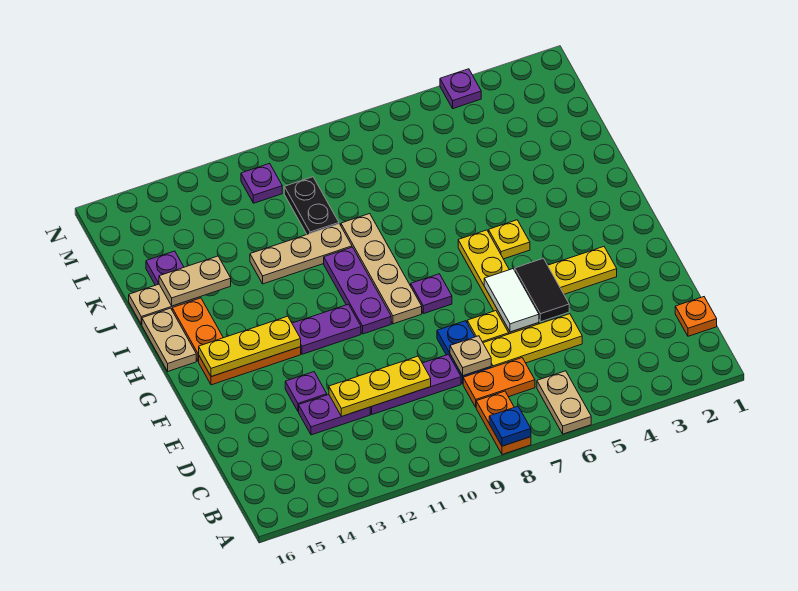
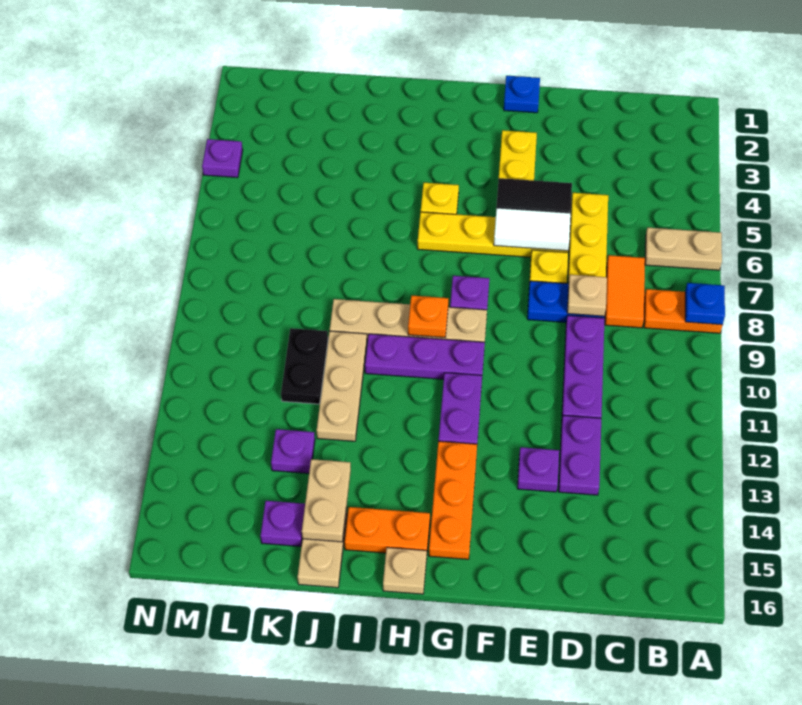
orange plate C1 level 1 -> orange plate H9 level 2
orange plate C7:C8 level 1 -> orange tile C7:C8 level 1
yellow plate D10:D12 level 2 -> none
none -> blue plate F1 level 1
yellow plate G13:G15 level 2 -> none
tan plate H16:I16 level 1 -> tan plate H16 level 1
black plate K10:L10 level 1 -> black plate K10:K11 level 1
purple plate M11 level 1 -> purple plate K13 level 1

